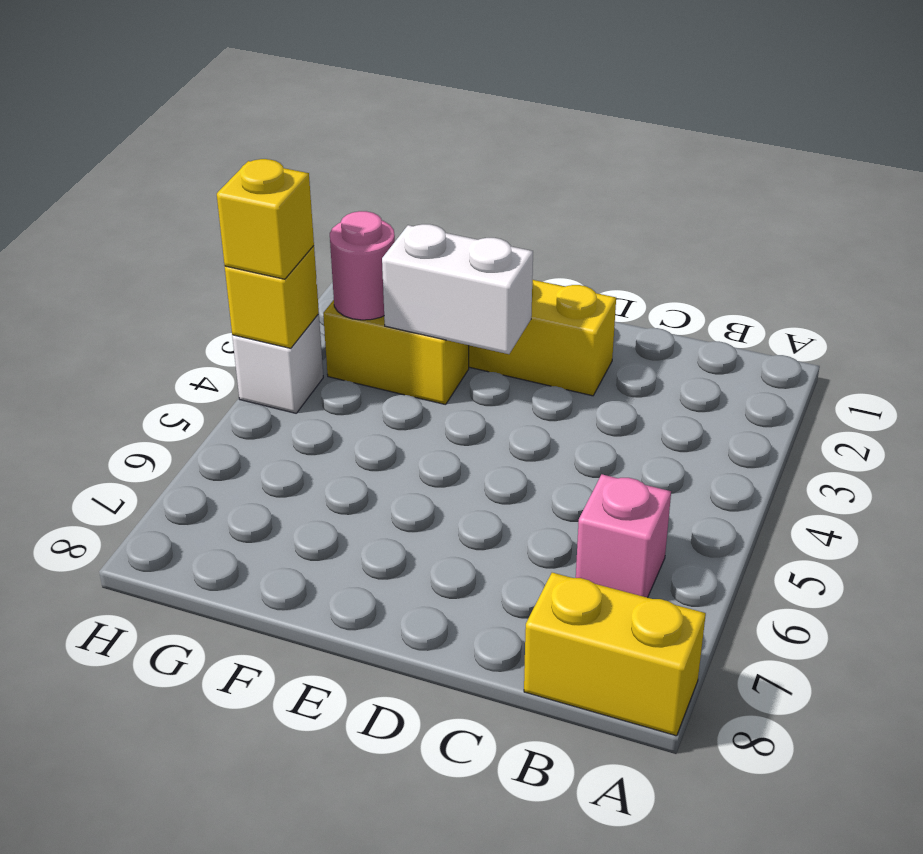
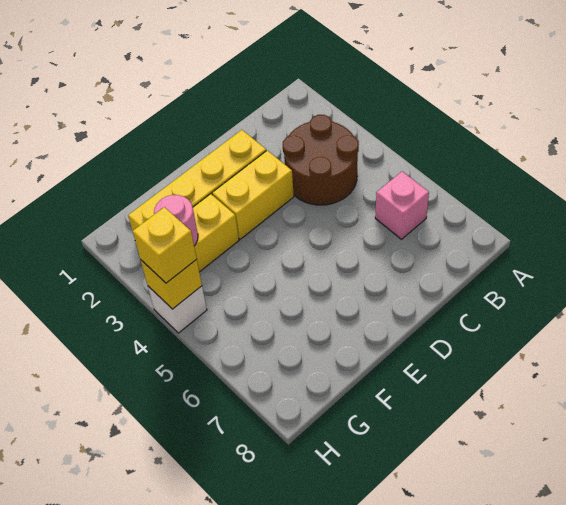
yellow brick A8:B8 level 1 -> yellow brick D3:E3 level 1
none -> brown round brick B3:C4 level 1
white brick E3:F3 level 2 -> none

